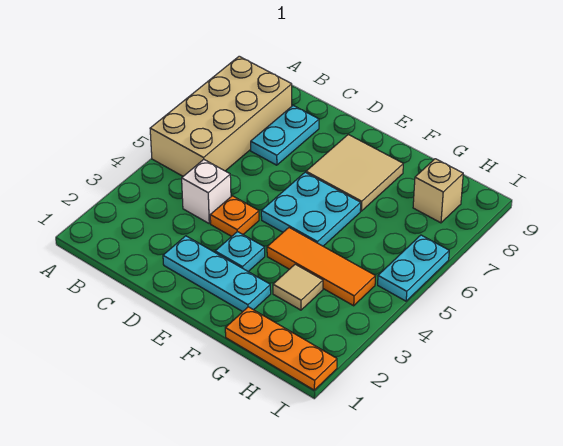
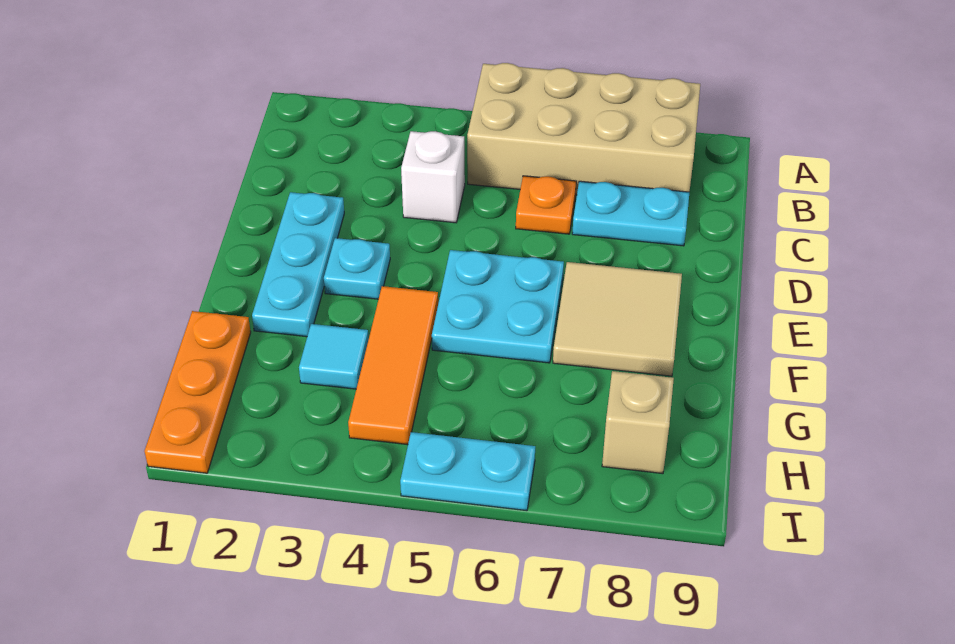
orange plate D4 level 1 -> orange plate C6 level 1
tan tile G3 level 1 -> cyan tile G3 level 1

